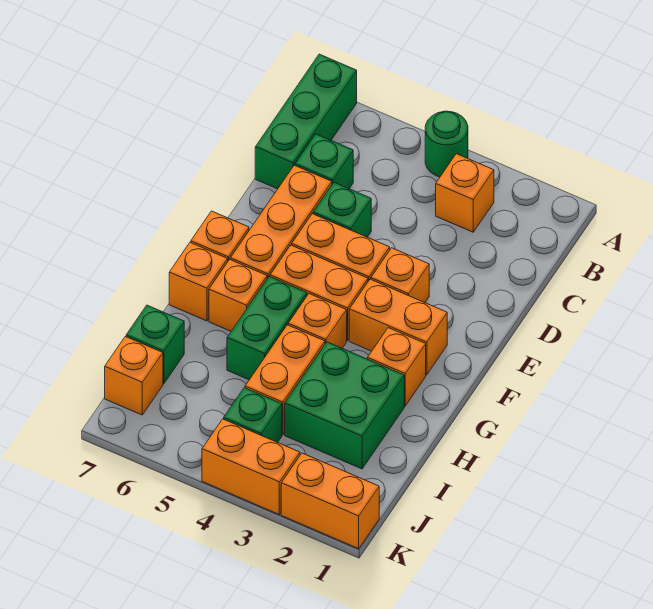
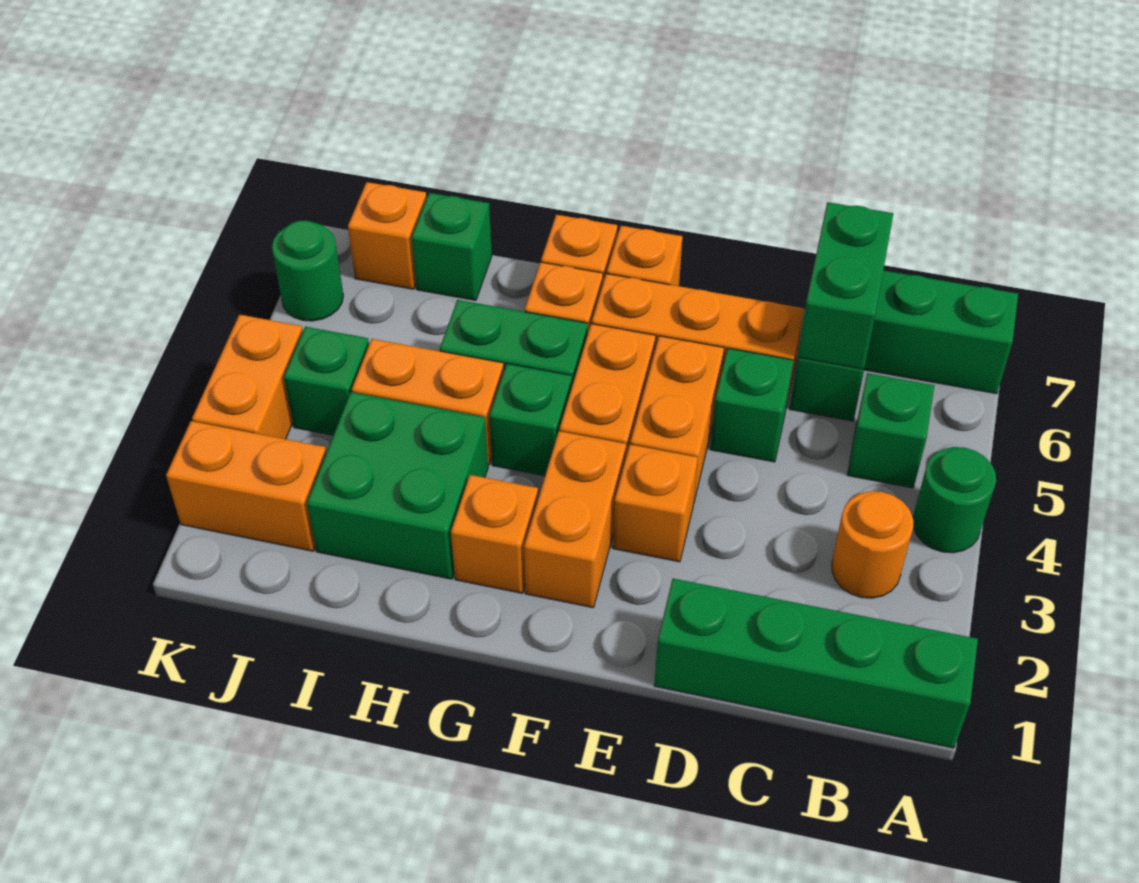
none -> green brick A1:D1 level 1
orange brick B3 level 1 -> orange round brick B3 level 1
none -> green brick B5 level 1
none -> green brick C6:C7 level 2
orange brick G4 level 1 -> green brick G4 level 1
orange brick K1:K2 level 1 -> orange brick J2:K2 level 1
none -> green round brick K6 level 1

